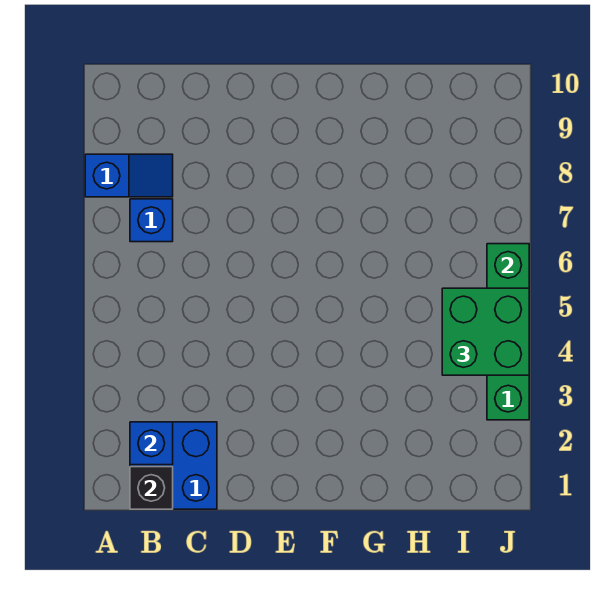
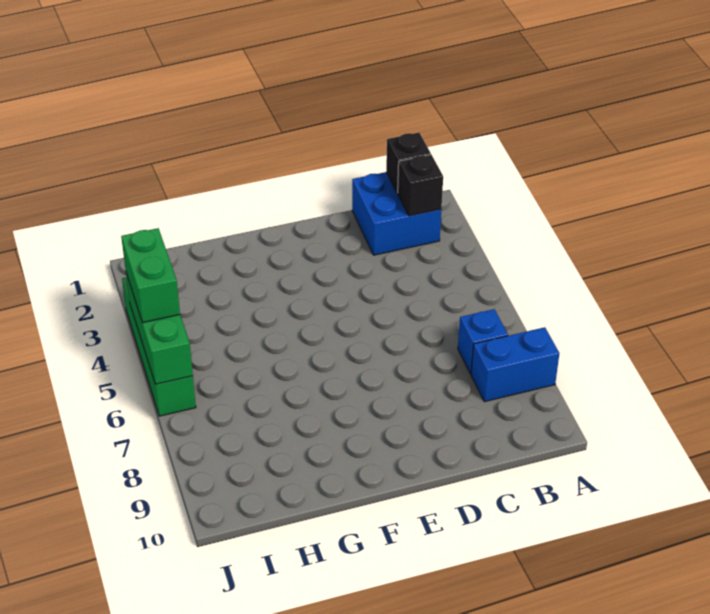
blue slope A8:B8 level 1 top A -> blue brick A8:B8 level 1
blue brick B2 level 2 -> black brick B2 level 2
green brick I4:J5 level 3 -> green brick J4:J5 level 3

